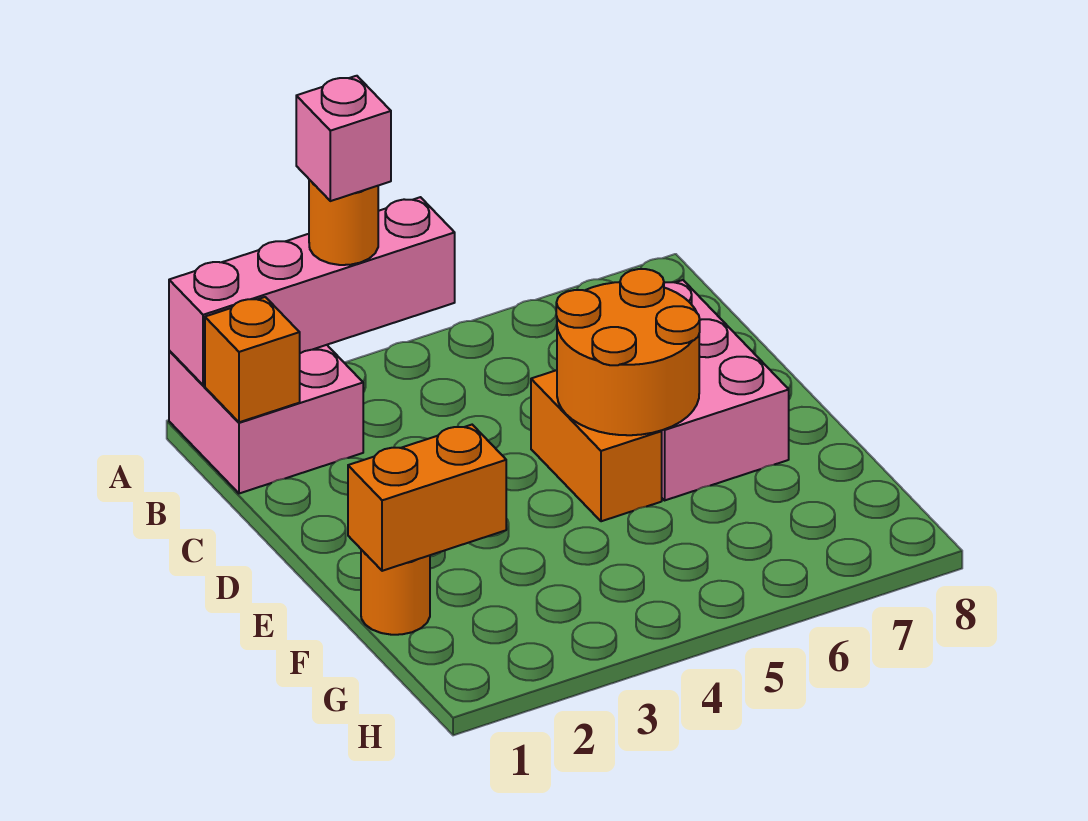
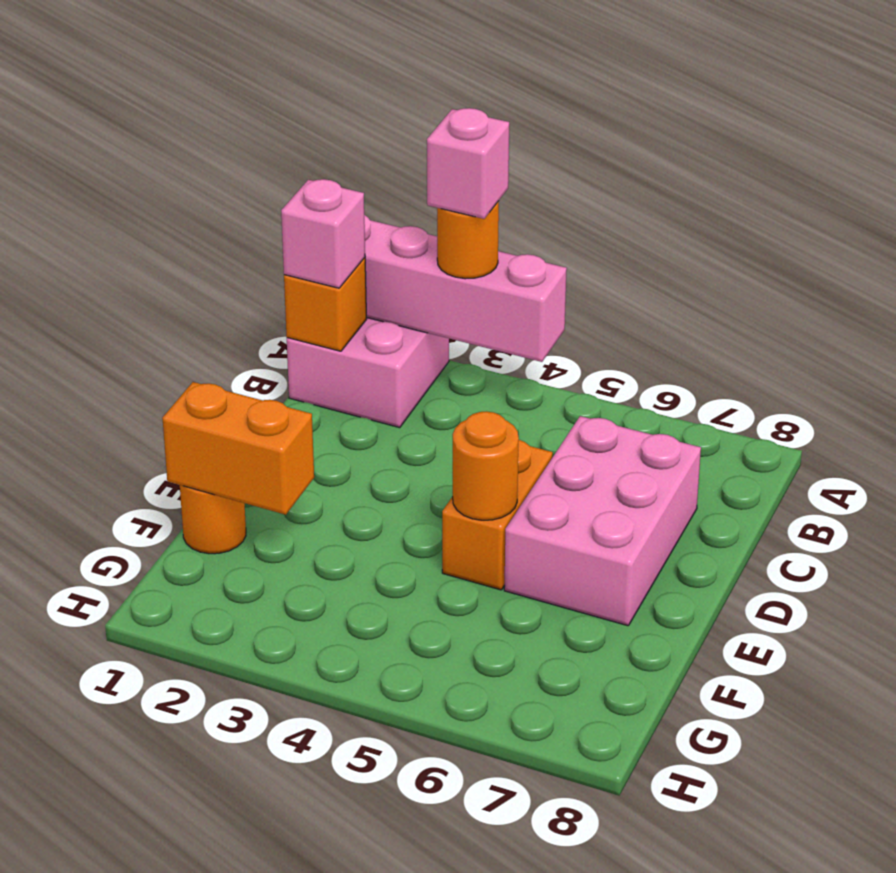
none -> pink brick B1 level 3
orange round brick D5:E6 level 2 -> orange round brick E5 level 2

